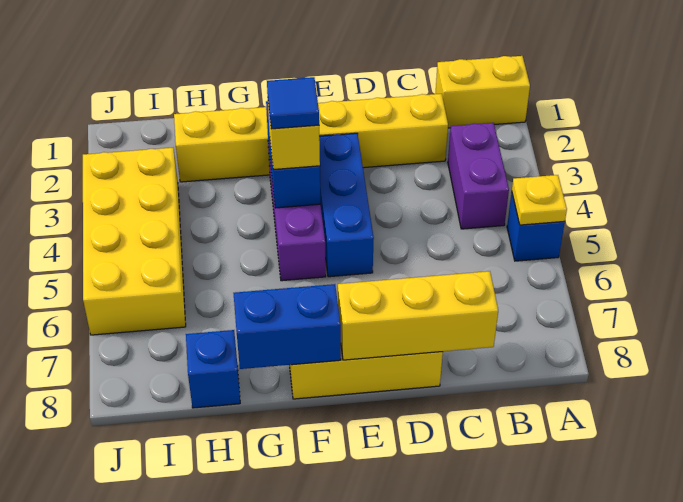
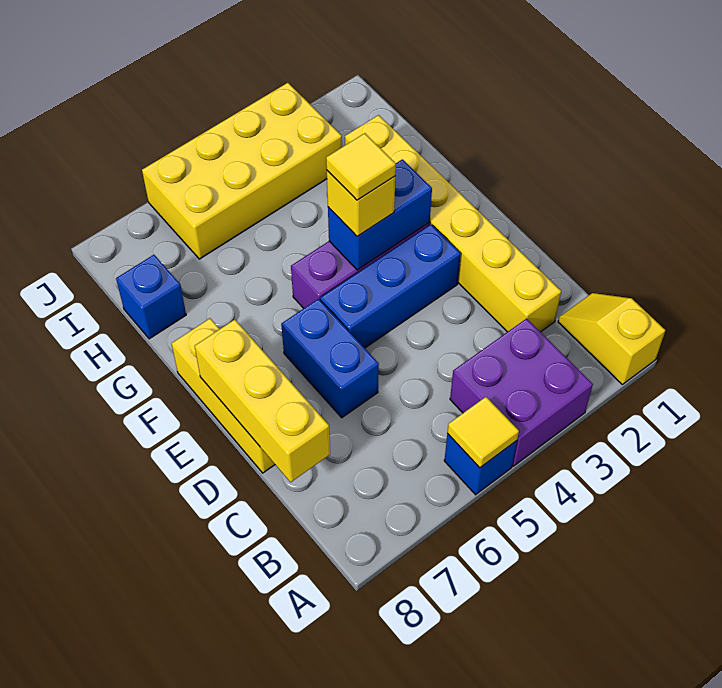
yellow brick A1:B1 level 1 -> yellow slope A1:B1 level 1 top A
yellow plate A5 level 2 -> yellow tile A5 level 2
purple brick B3:B4 level 1 -> purple brick A3:B4 level 1
blue tile F4 level 4 -> yellow tile F4 level 4
blue brick F8:G8 level 2 -> blue brick D6:E6 level 1

